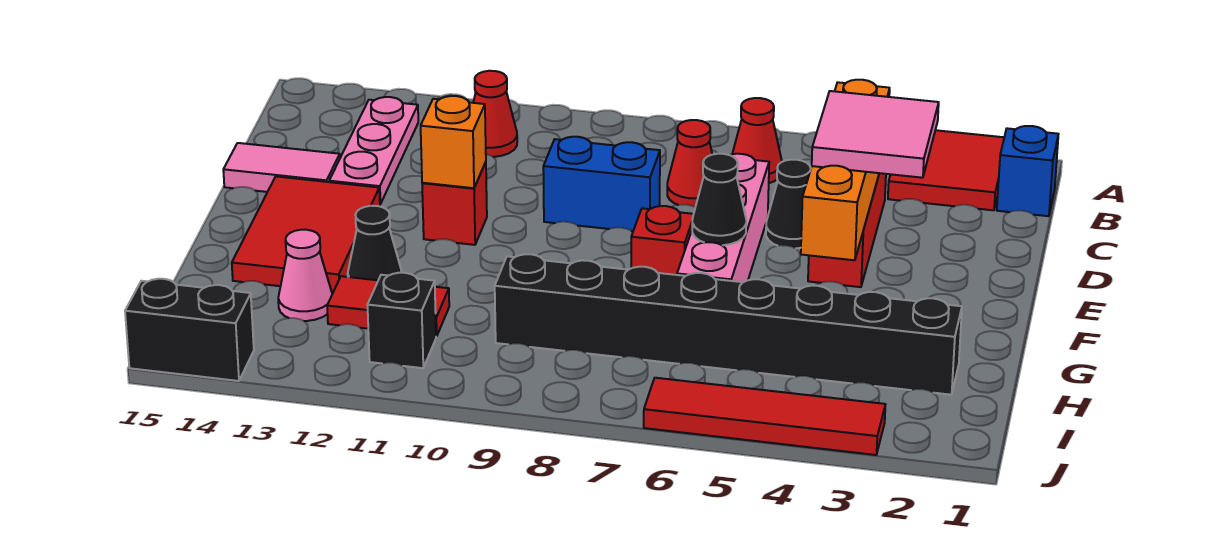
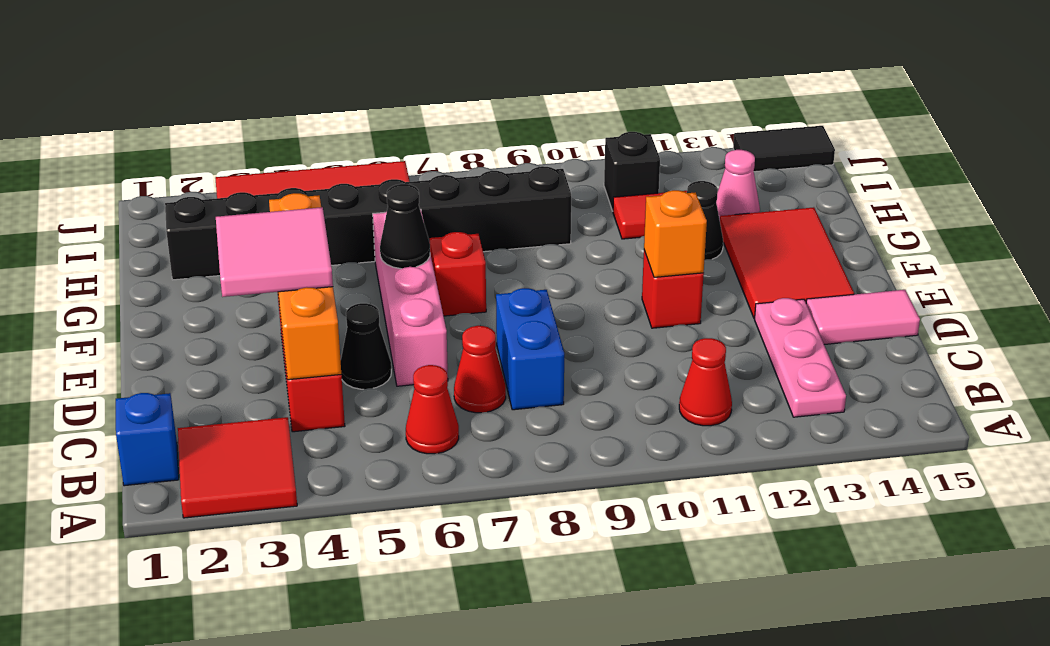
blue brick D8:D9 level 1 -> blue brick C8:D8 level 1
black brick J14:J15 level 1 -> black tile J14:J15 level 1

